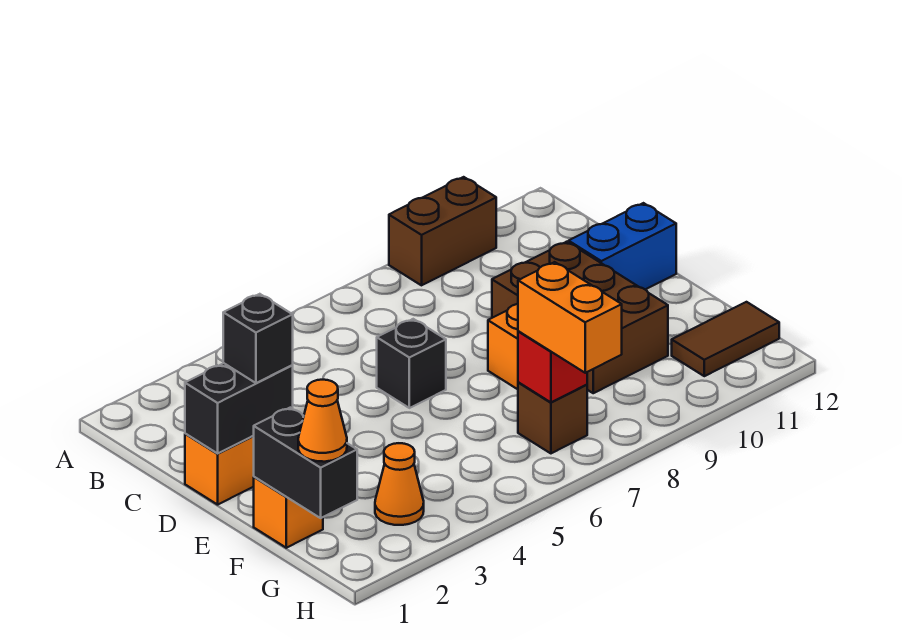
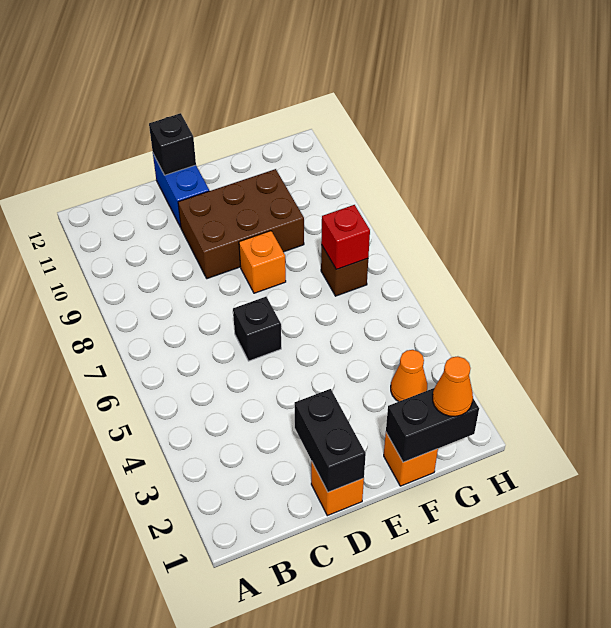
brown brick A9:A10 level 1 -> none
black brick D2 level 3 -> black brick D12 level 2
orange brick G7:H7 level 3 -> none
brown tile G11:G12 level 1 -> none

